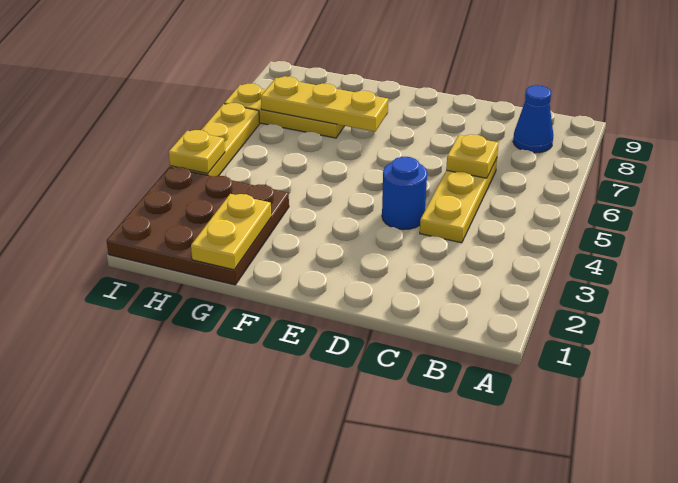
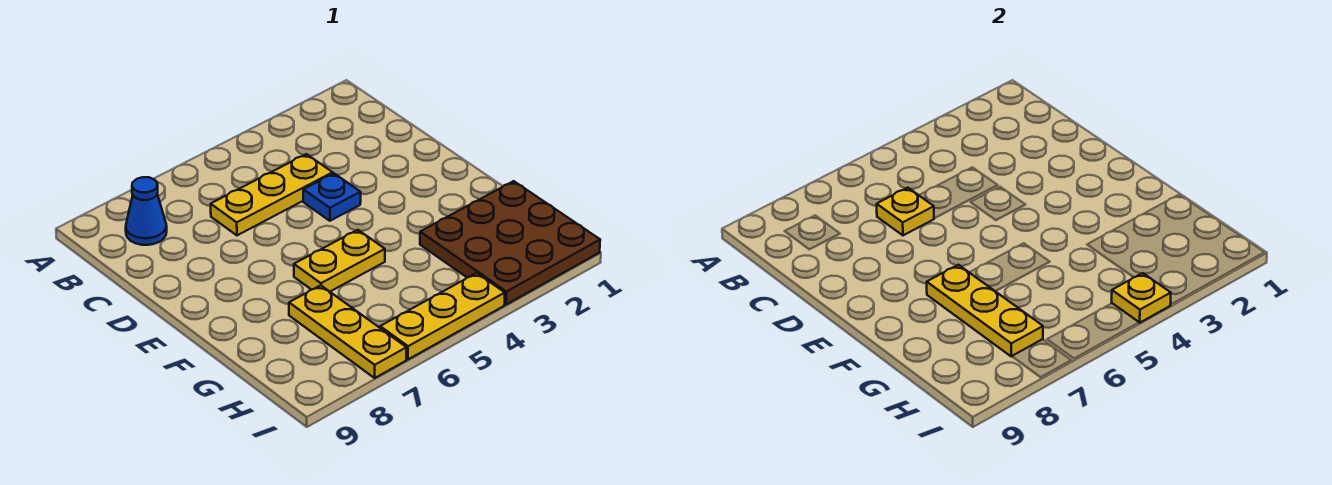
blue round brick D4 level 1 -> blue plate D4 level 1
yellow plate G1:G2 level 2 -> yellow plate F5:F6 level 1

